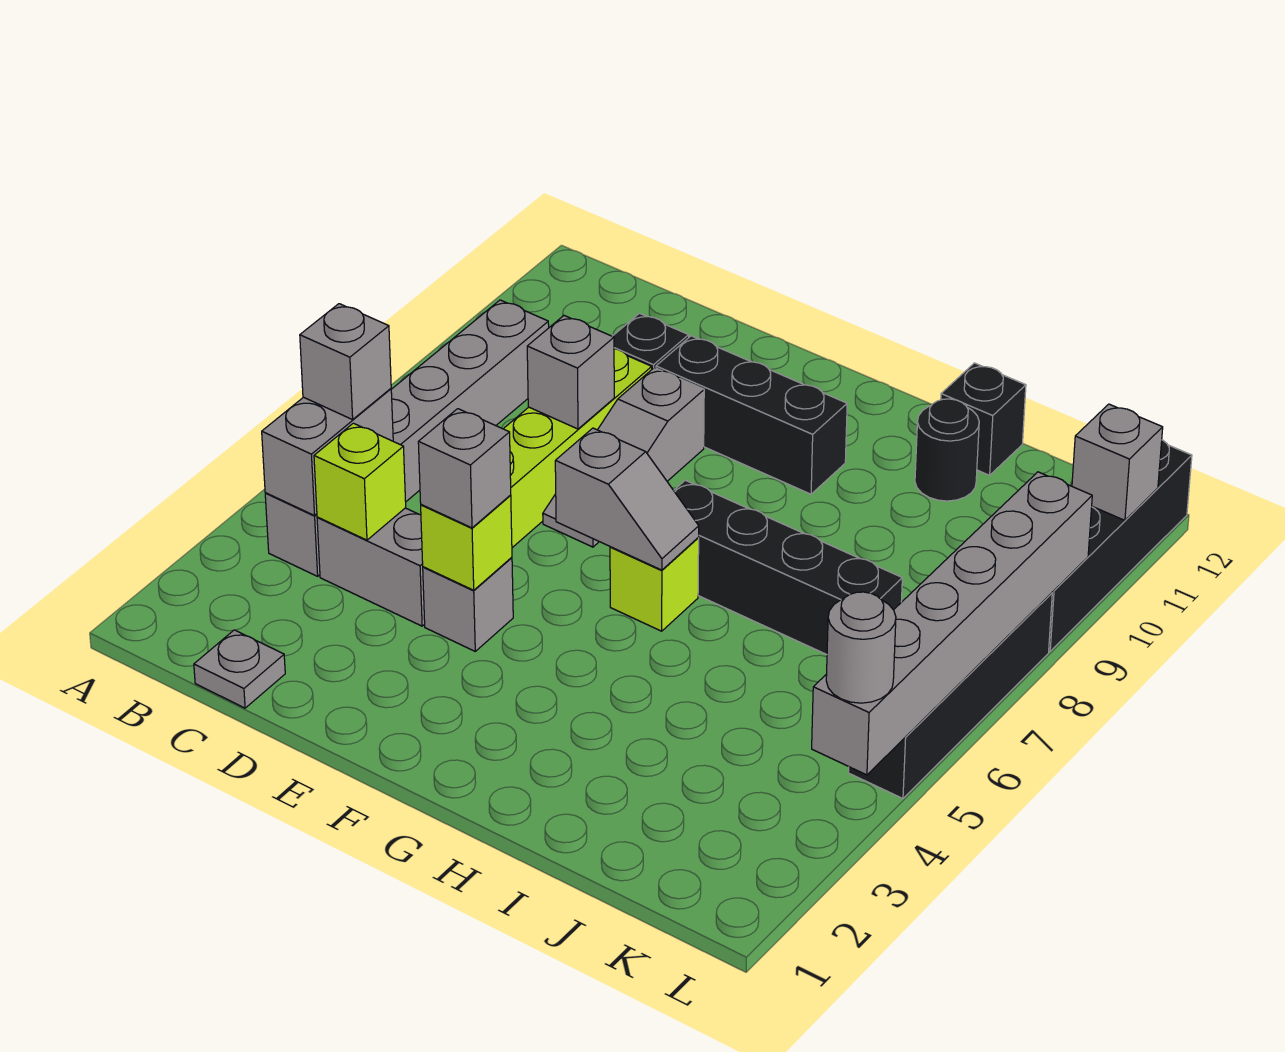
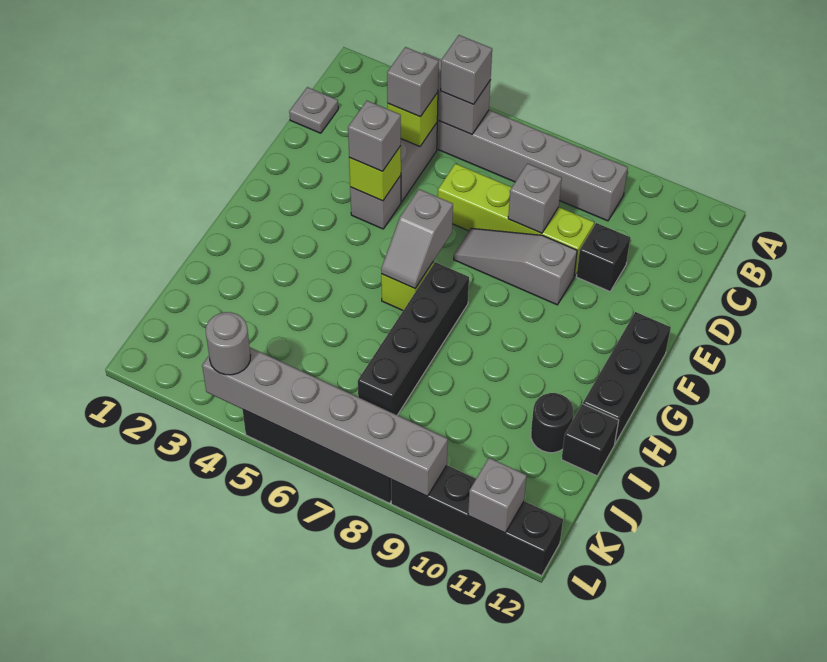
none -> grey brick C4 level 3
black brick E10:G10 level 1 -> black brick F12:H12 level 1

